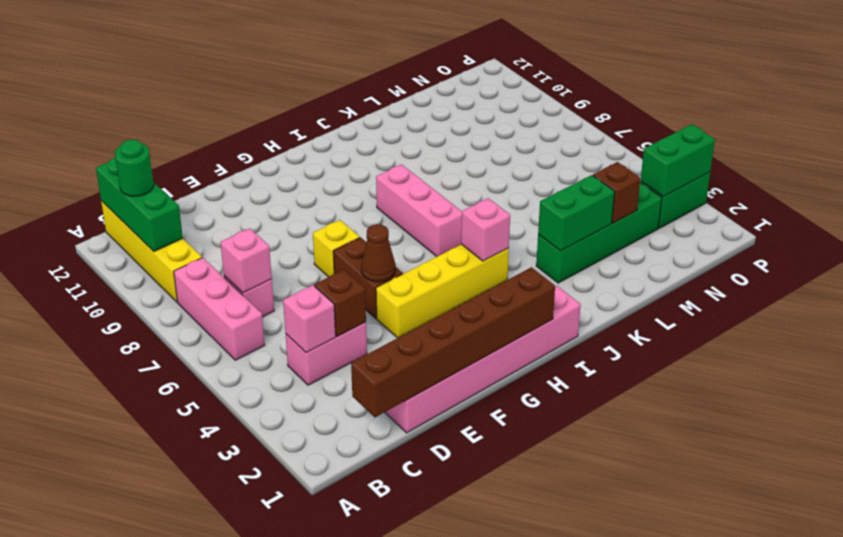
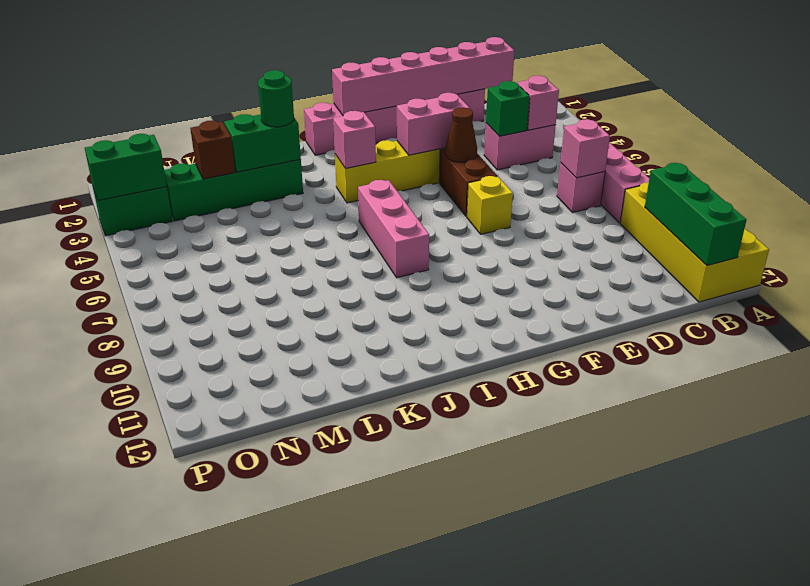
yellow brick B9:B12 level 1 -> yellow brick A9:B12 level 1
green round brick B11 level 3 -> green round brick K3 level 3
brown brick C1:H1 level 2 -> pink brick C1:H1 level 2
brown brick D4 level 2 -> green brick D4 level 2
none -> pink brick F4:G4 level 2

